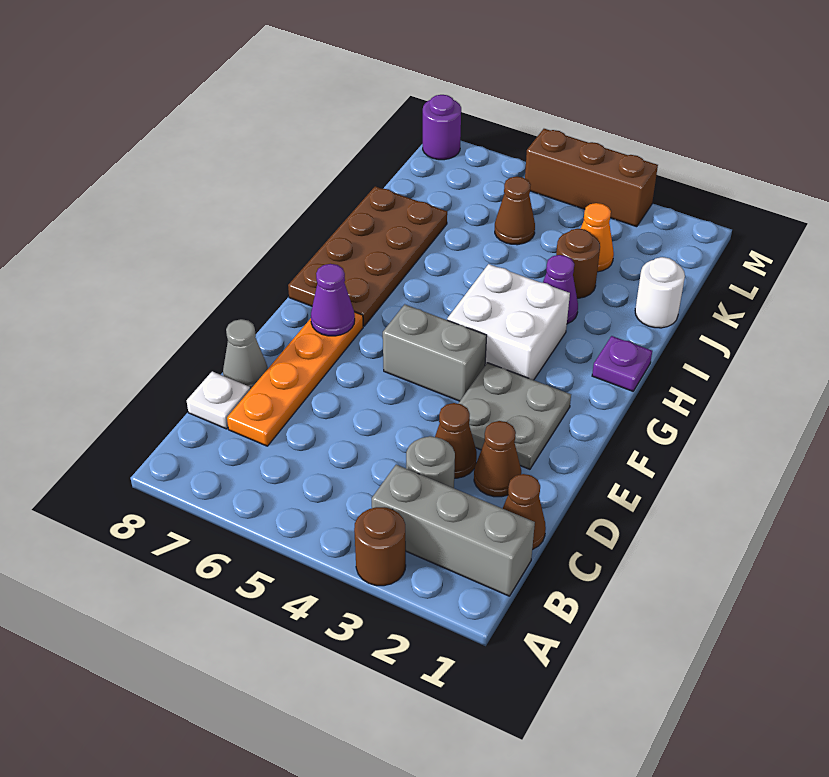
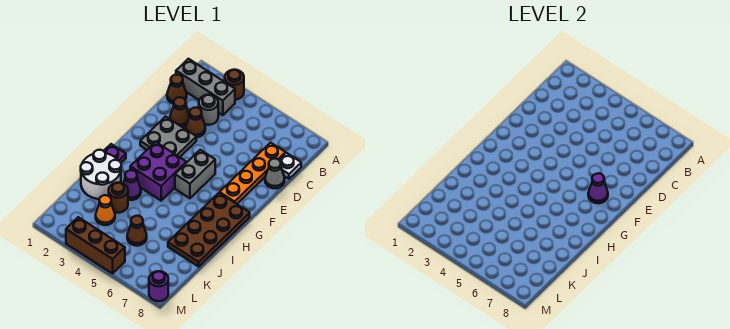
grey brick F4:F5 level 1 -> grey brick F5:G5 level 1
white brick G3:H4 level 1 -> purple brick G3:H4 level 1
white round brick J1 level 1 -> white round brick I1:J2 level 1

